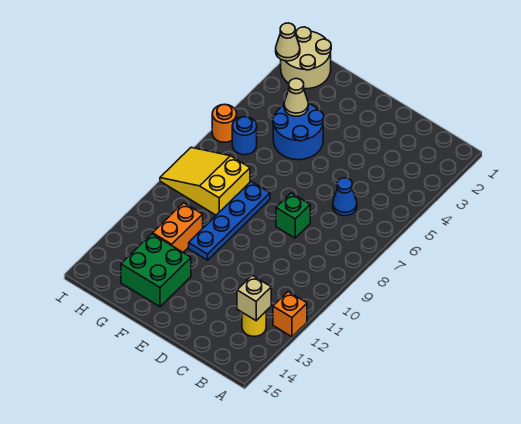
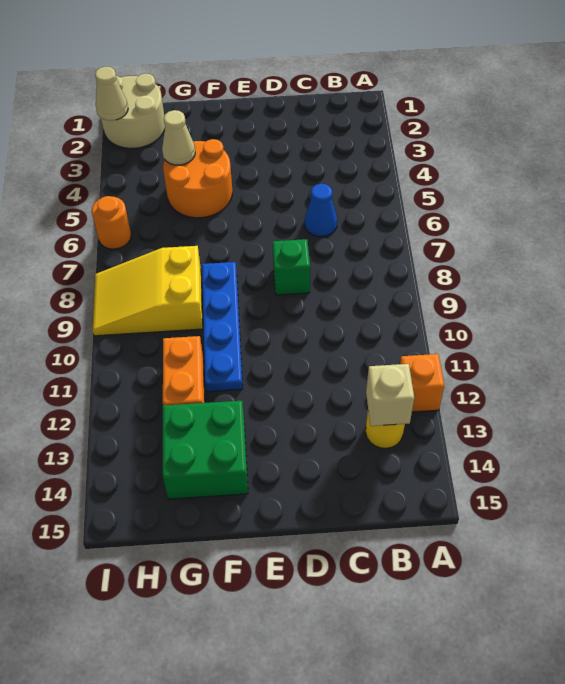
blue round brick F4:G5 level 1 -> orange round brick F4:G5 level 1
blue round brick H6 level 1 -> none

